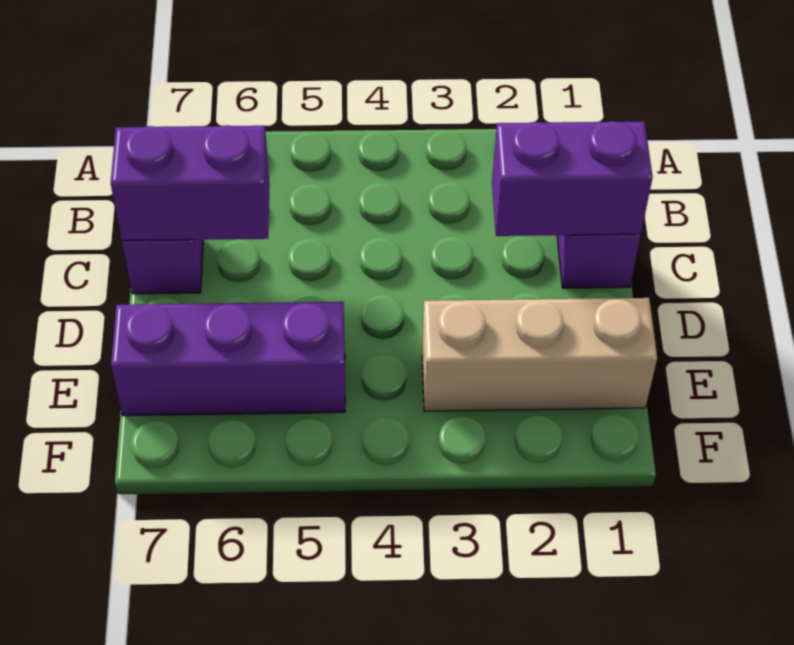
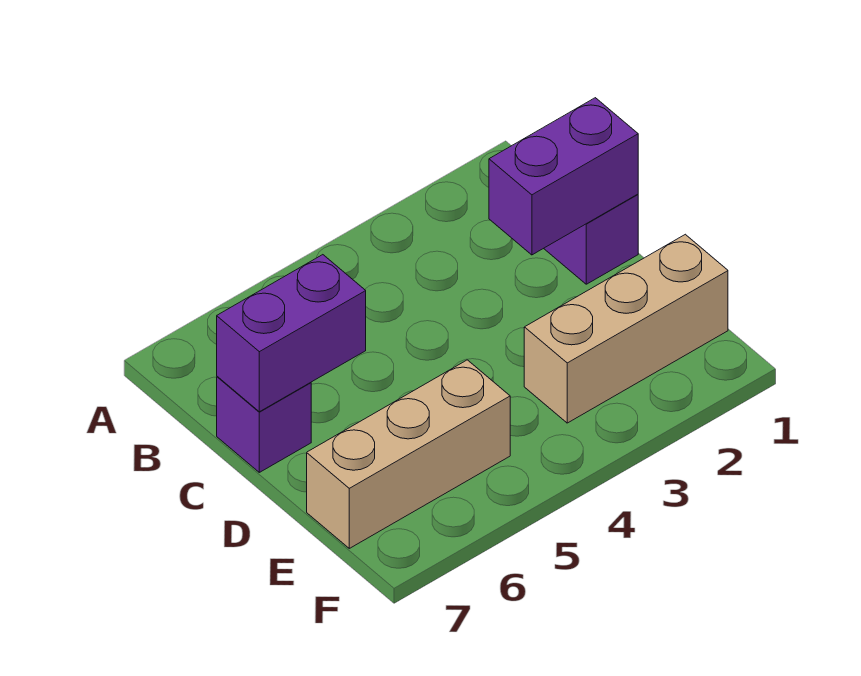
purple brick E5:E7 level 1 -> tan brick E5:E7 level 1

